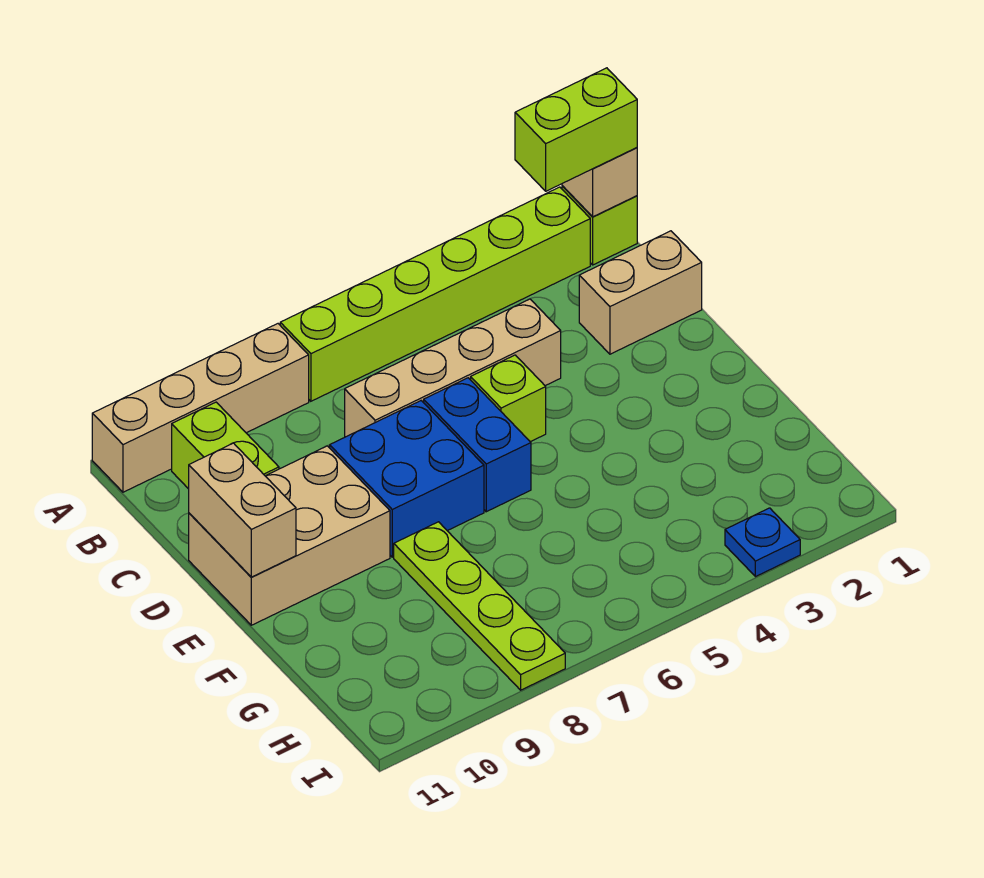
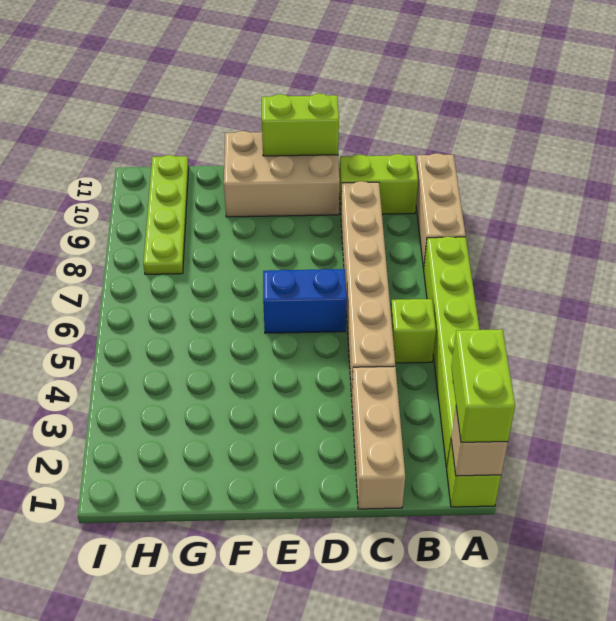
tan brick A8:A11 level 1 -> tan brick A8:A10 level 1
tan brick C1:C2 level 1 -> tan brick C1:C3 level 1
tan brick C4:C7 level 1 -> tan brick C4:C9 level 1
lime brick D5 level 1 -> lime brick B5 level 1
blue brick D7:E8 level 1 -> none
tan brick D9:E11 level 1 -> tan brick D10:F11 level 1
tan brick D11:E11 level 2 -> lime brick D11:E11 level 2
lime plate F8:I8 level 1 -> lime plate H8:H11 level 1
blue plate I3 level 1 -> none

